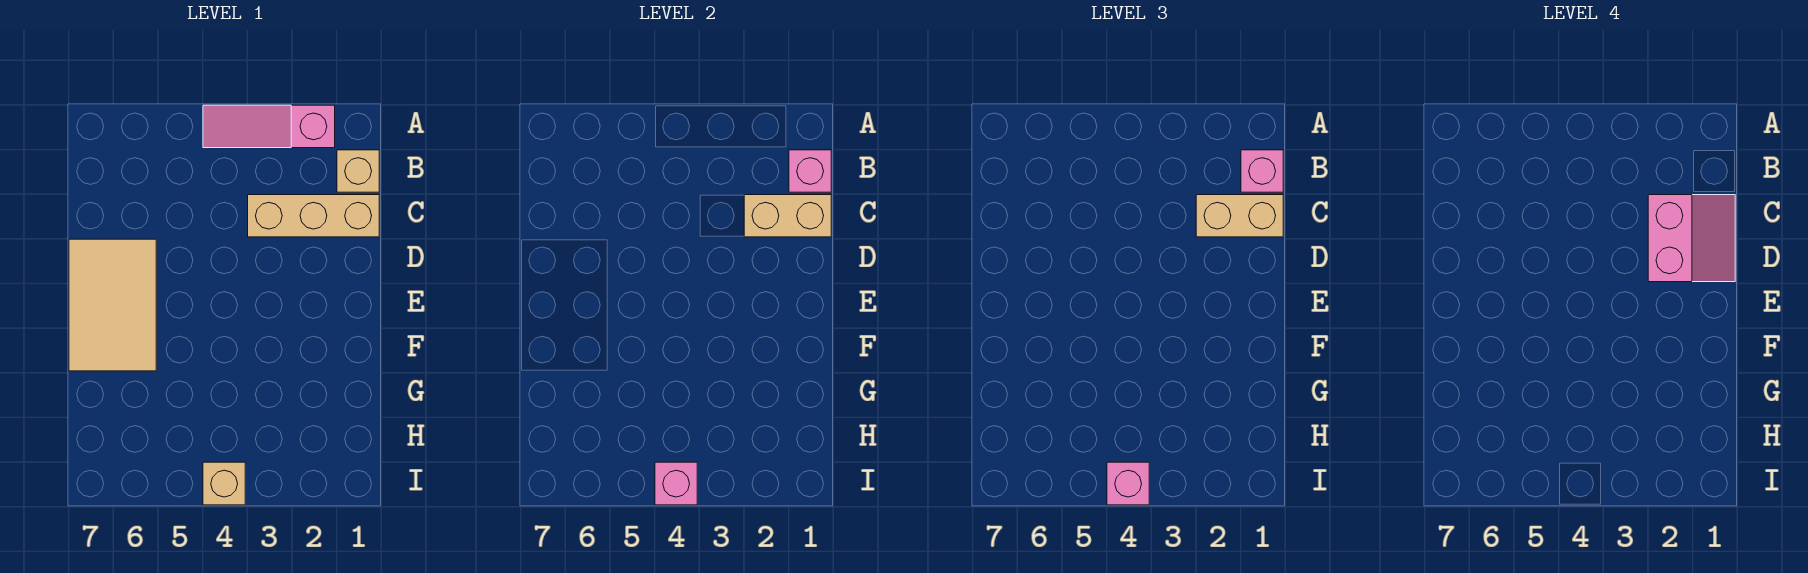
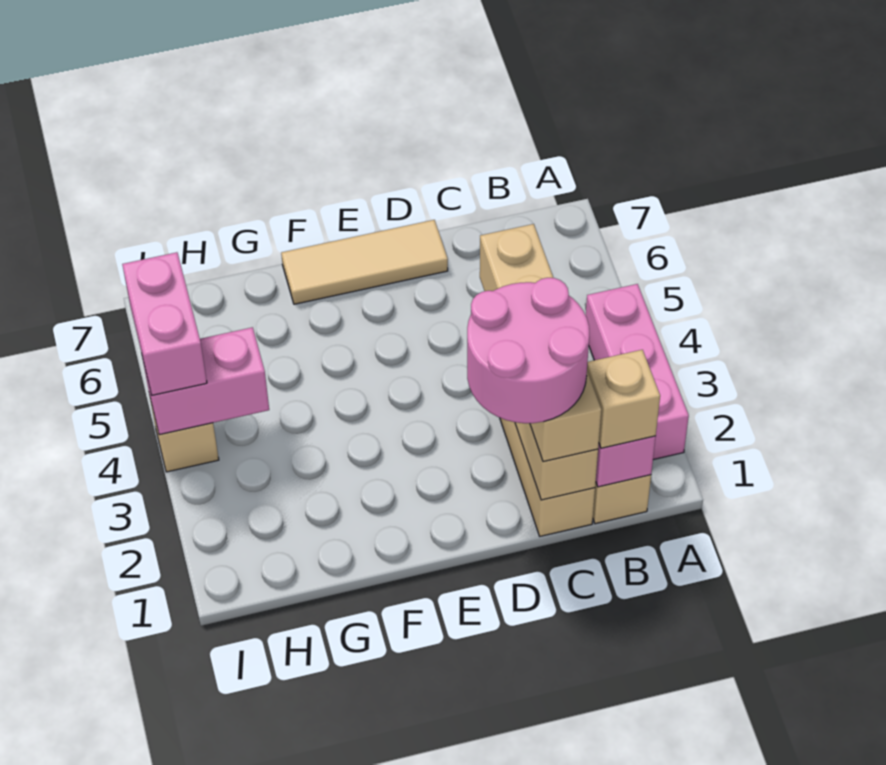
pink slope A2:A4 level 1 top 2 -> pink brick A2:A4 level 1
pink brick B1 level 3 -> tan brick B1 level 3
tan brick C1:C2 level 3 -> tan brick C1:C4 level 3
pink slope C1:D2 level 4 top 2 -> pink round brick C1:D2 level 4
tan tile D6:F7 level 1 -> tan tile D7:F7 level 1
pink brick I4 level 2 -> pink brick H4:I4 level 2
pink brick I4 level 3 -> pink brick I4:I5 level 3

